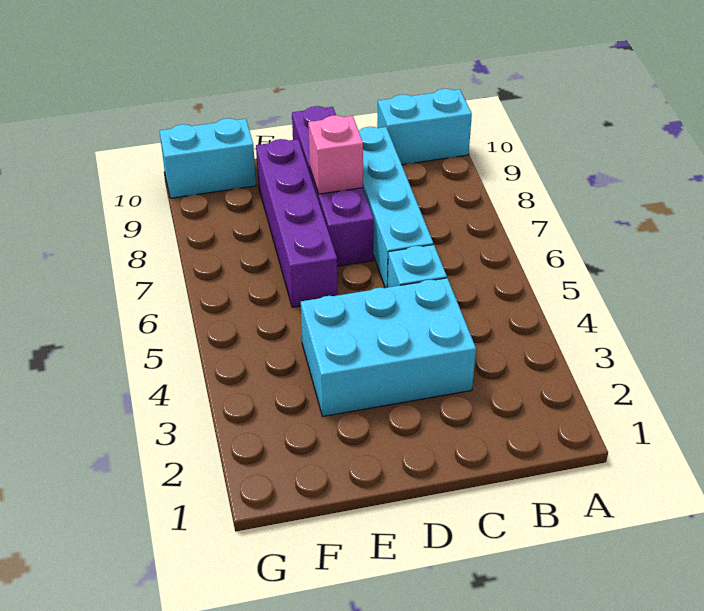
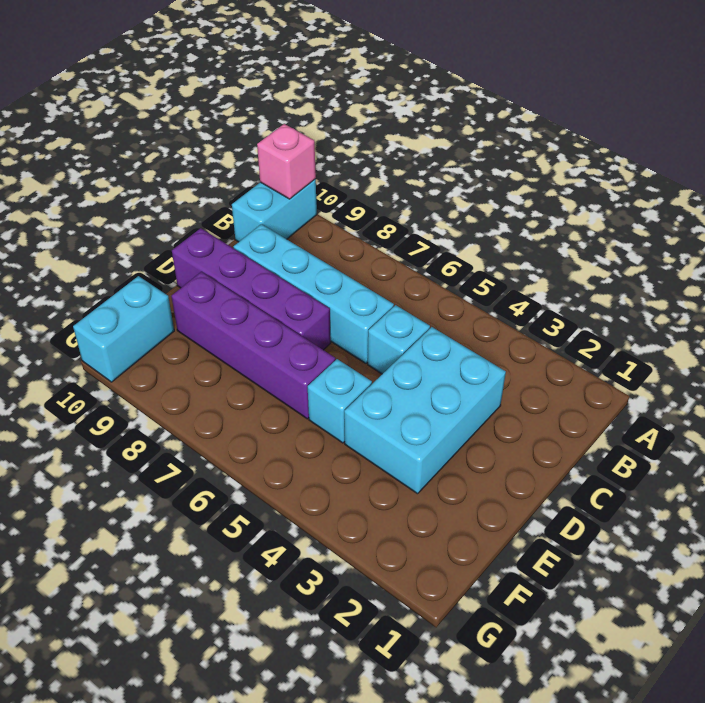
pink brick D8 level 2 -> pink brick A10 level 2
none -> cyan brick E5 level 1

